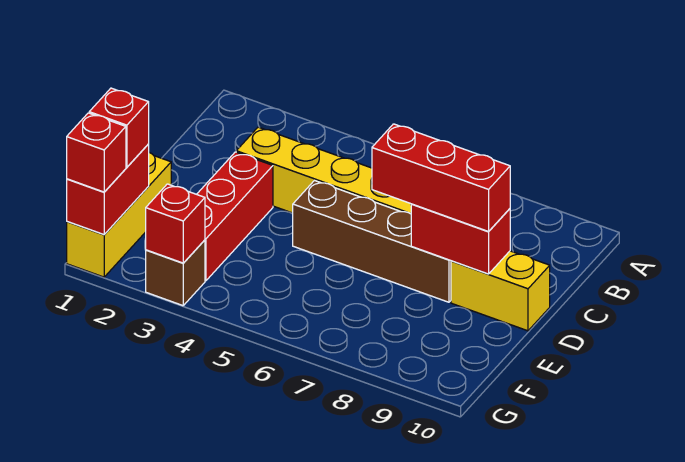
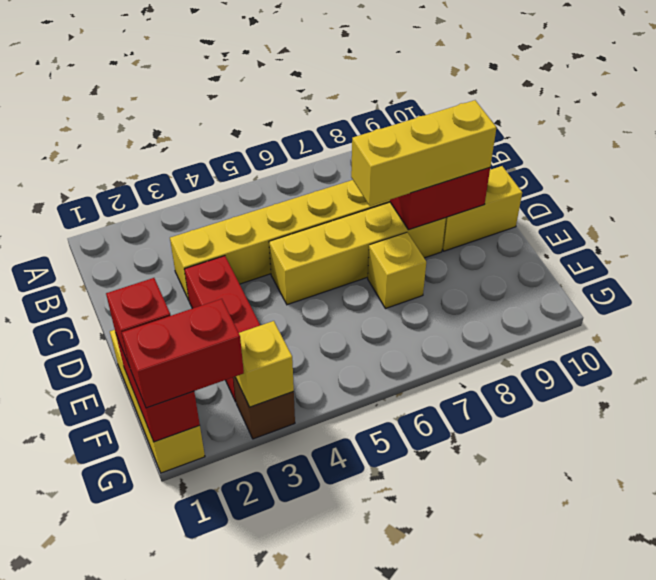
brown brick D5:D8 level 1 -> yellow brick D5:D8 level 1
red brick D7:D9 level 3 -> yellow brick D7:D9 level 3
none -> yellow brick E7 level 1
red brick G1 level 3 -> red brick G1:G2 level 3
red brick G3 level 2 -> yellow brick G3 level 2

